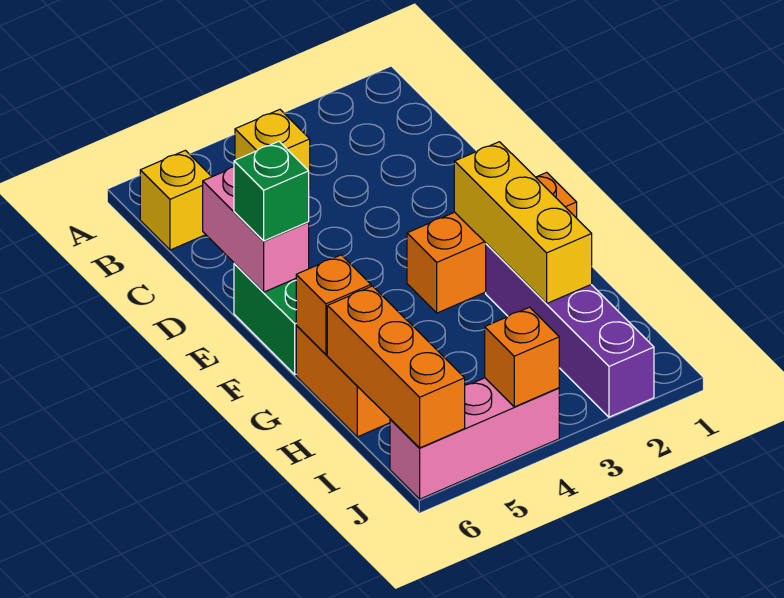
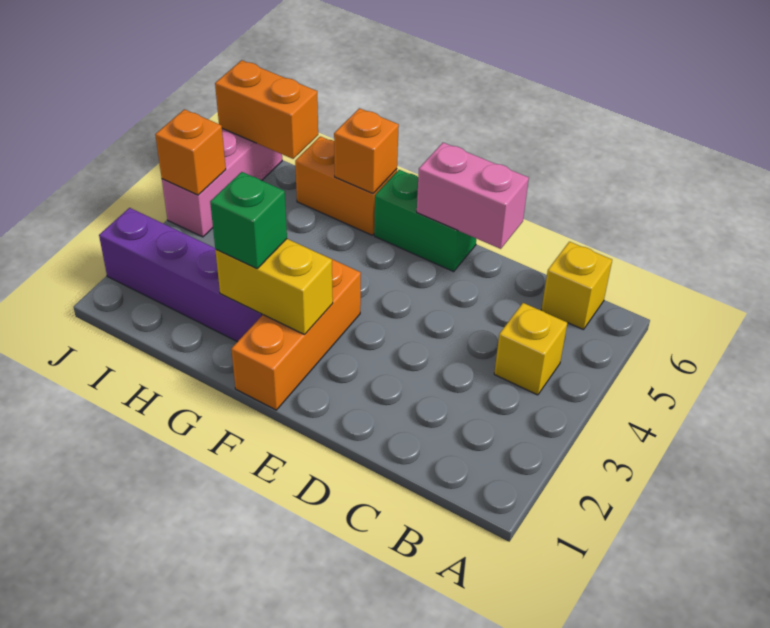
green brick E6 level 3 -> green brick G2 level 3
yellow brick F2:H2 level 2 -> yellow brick F2:G2 level 2
orange brick H6:J6 level 2 -> orange brick I6:J6 level 2

